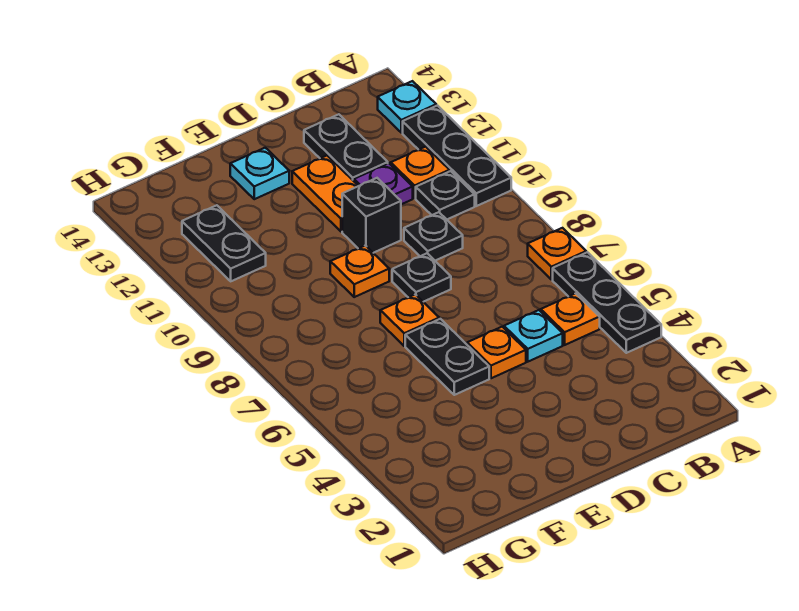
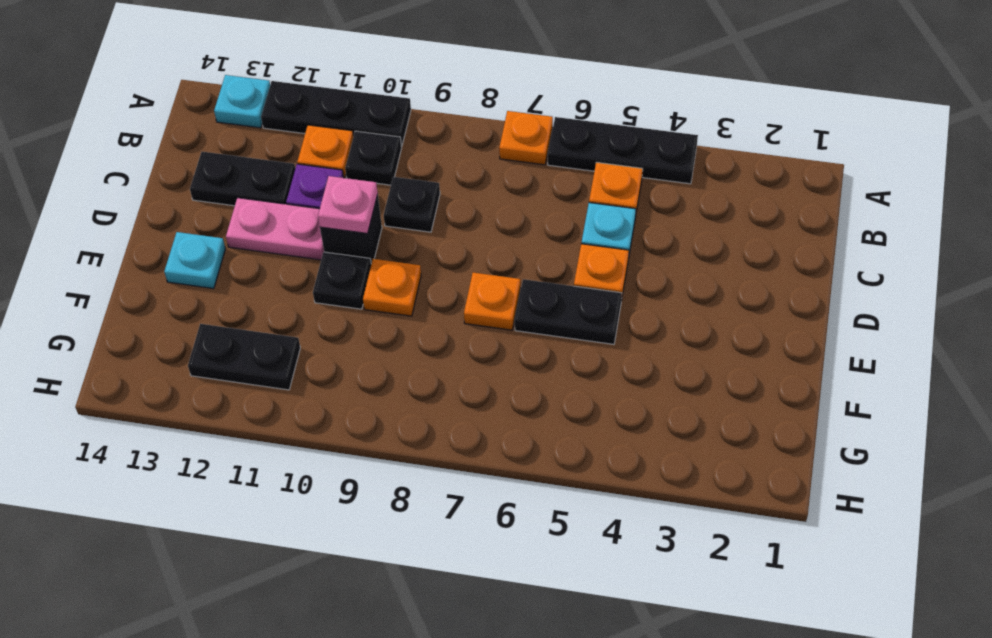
black plate D8 level 1 -> black plate E10 level 1
none -> pink plate D10 level 2
orange plate D11:D12 level 1 -> pink plate D11:D12 level 1

